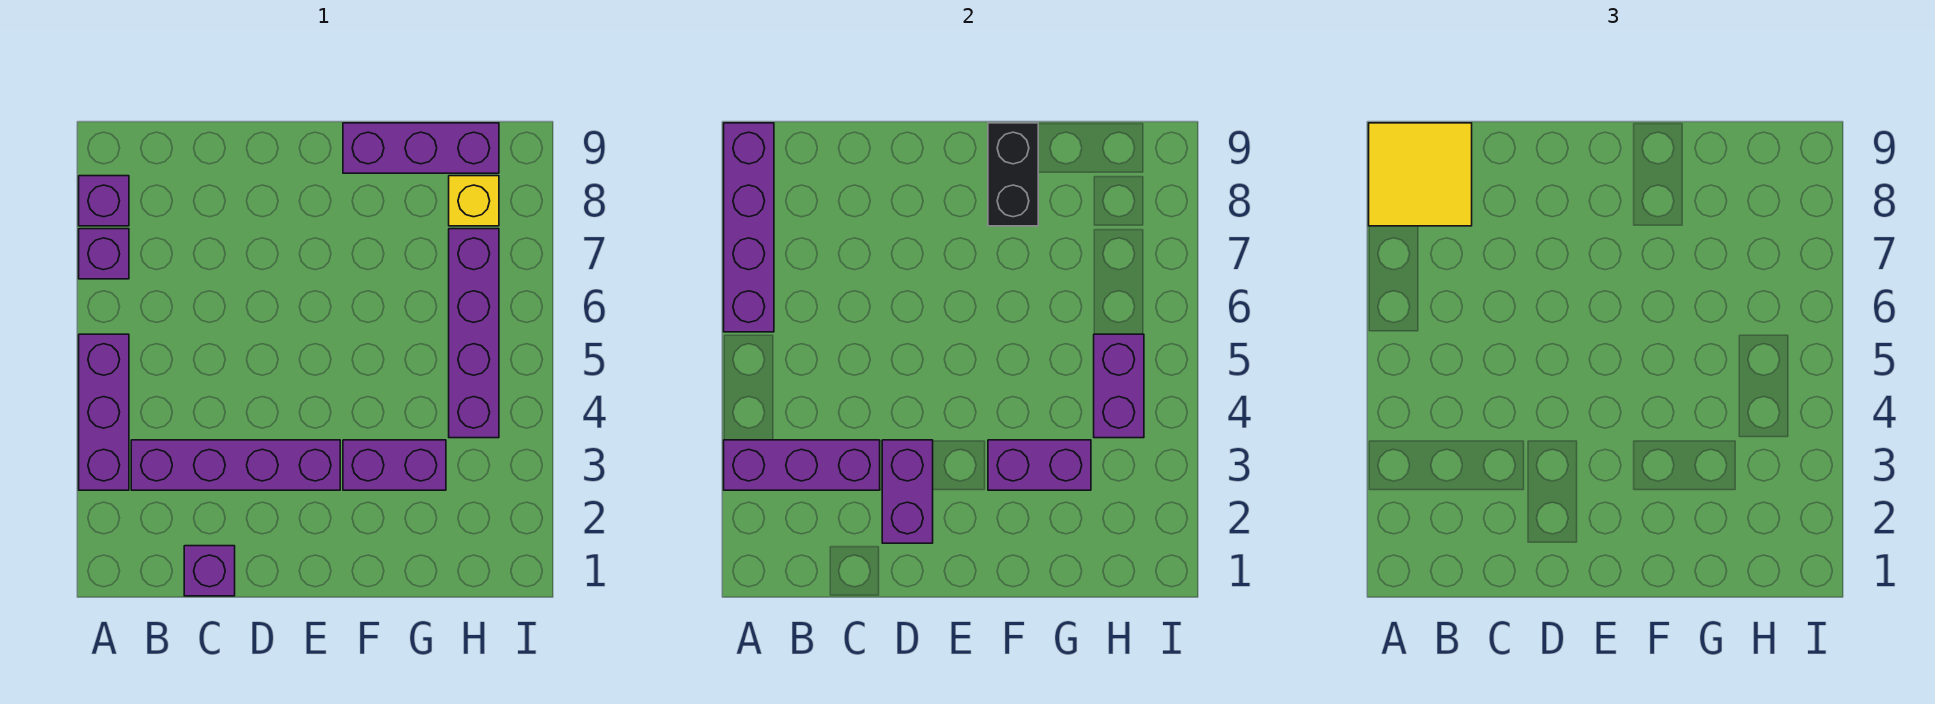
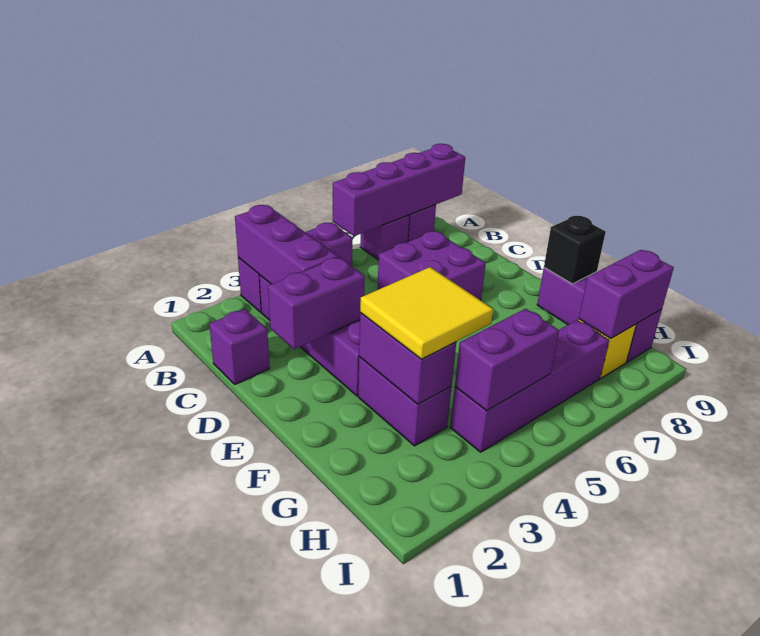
yellow tile A8:B9 level 3 -> yellow tile F3:G4 level 3
none -> purple brick C6:D7 level 1
black brick F8:F9 level 2 -> black brick F9 level 2
none -> purple brick H8:H9 level 2

